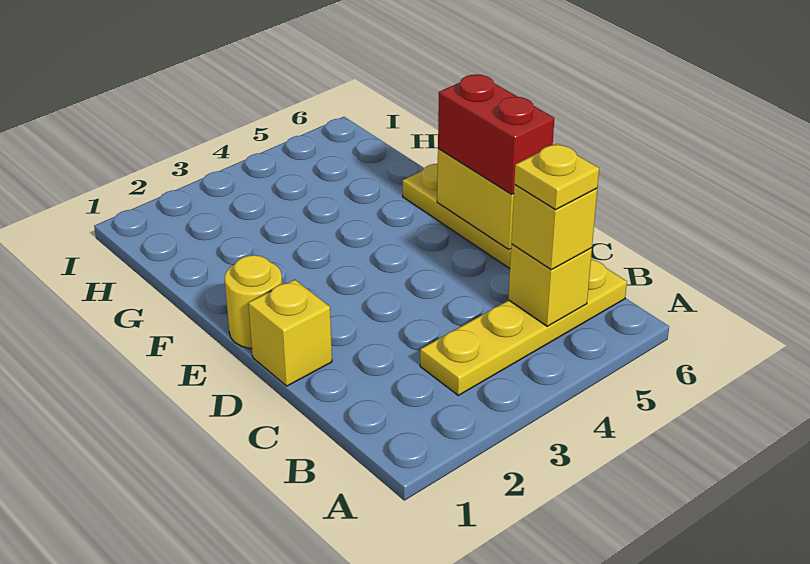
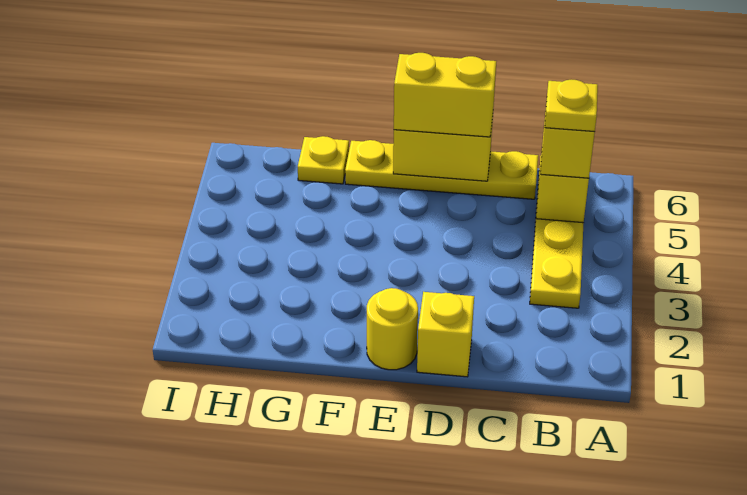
red brick D6:E6 level 3 -> yellow brick D6:E6 level 3
none -> yellow plate G6 level 1

